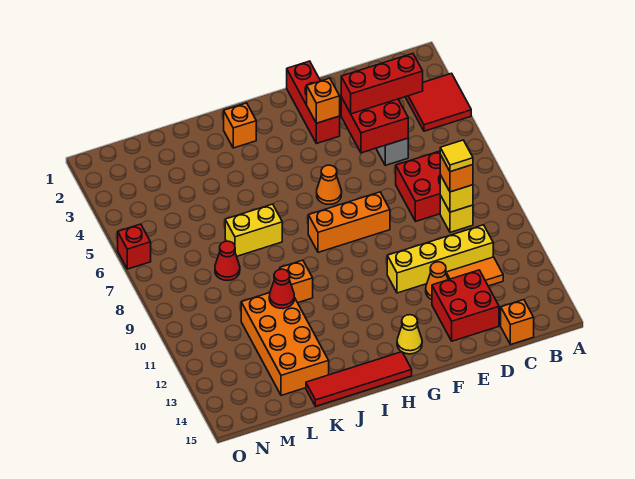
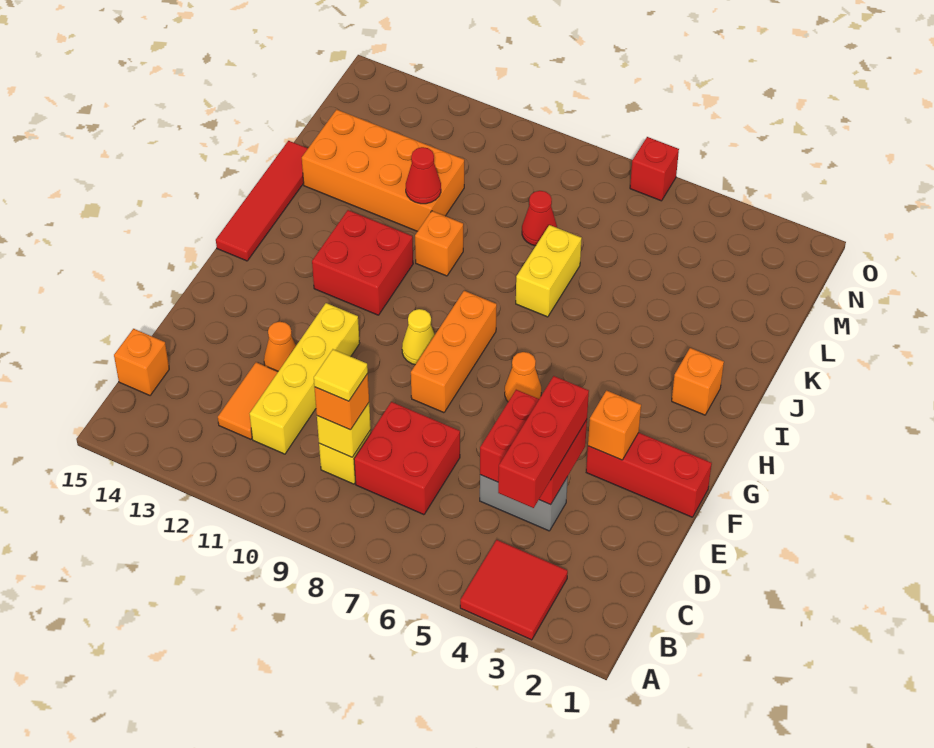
red brick D13:E14 level 1 -> red brick H11:I12 level 1
yellow cone G14 level 1 -> yellow cone G9 level 1

